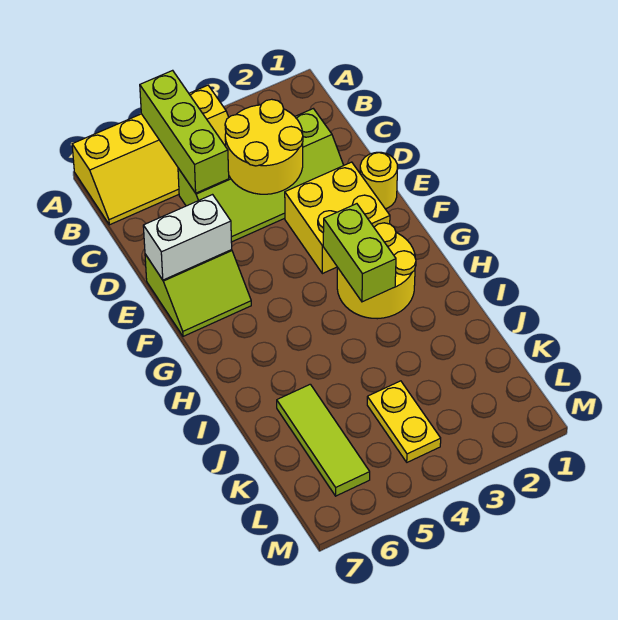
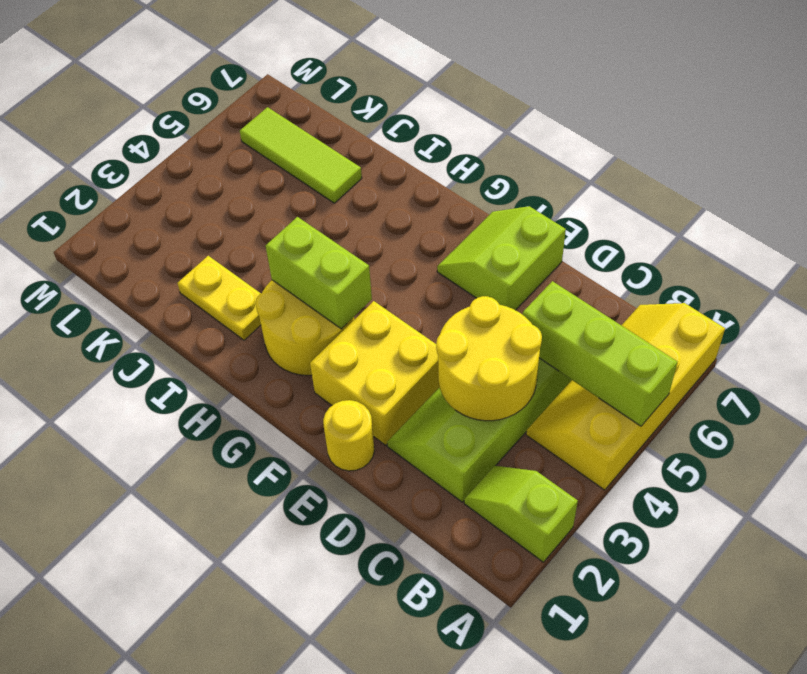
none -> lime slope A2:B2 level 1 top A
white brick E6:E7 level 2 -> none
yellow plate K4:L4 level 1 -> yellow plate I2:J2 level 1

